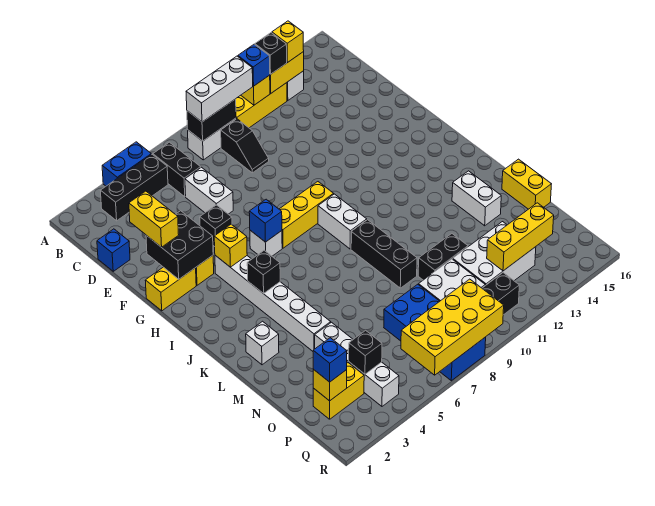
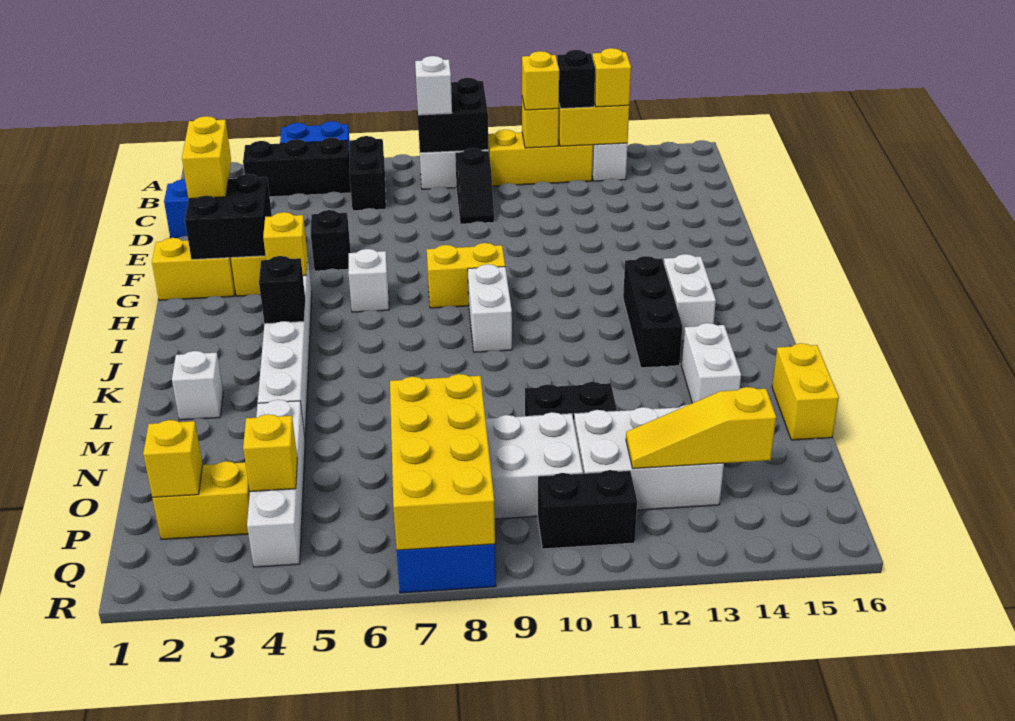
black brick B8:B9 level 2 -> black brick A8:B9 level 2
white brick B8:B10 level 3 -> white brick B8 level 3
blue brick B11 level 3 -> yellow brick B11 level 3
white brick D6:E6 level 1 -> white brick I14:J14 level 1
blue brick H6 level 2 -> none
yellow brick H7:H9 level 1 -> yellow brick H8:H9 level 1
black brick K9:M9 level 1 -> black brick I13:K13 level 1
blue brick P2 level 3 -> none
black brick P4 level 2 -> yellow brick P4 level 2
yellow brick P12:P14 level 2 -> yellow slope P12:P14 level 2 top 14
yellow brick Q6:R9 level 2 -> yellow brick O7:R8 level 2

